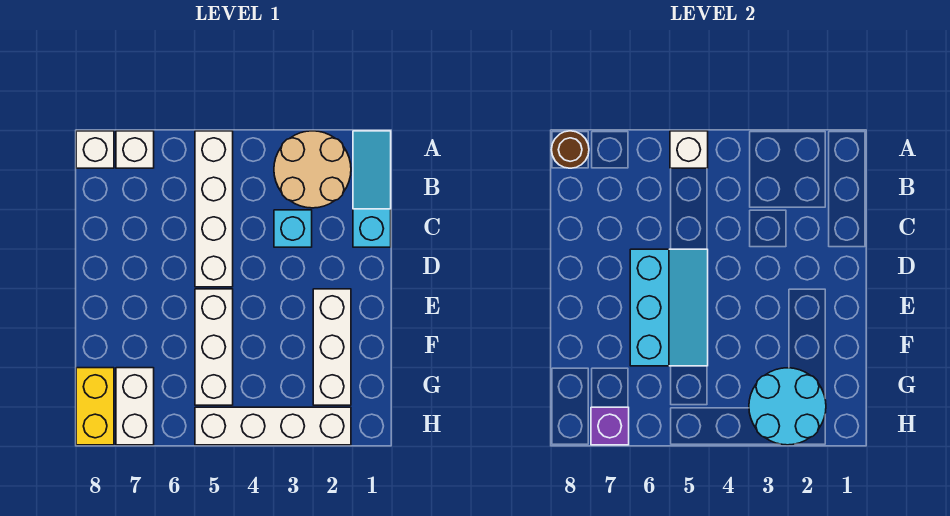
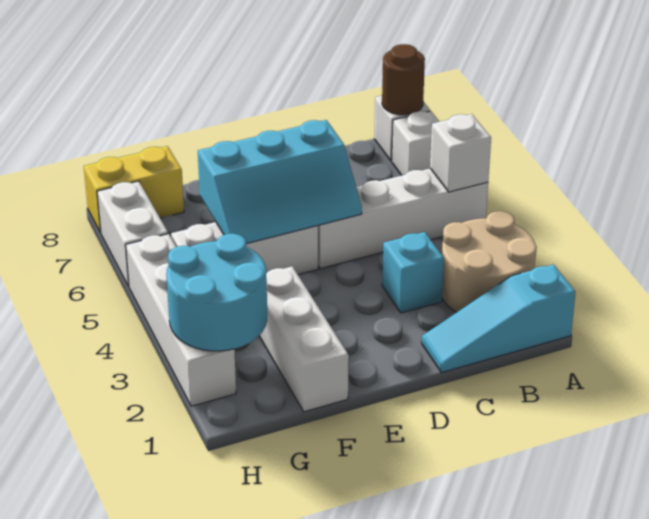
cyan slope A1:C1 level 1 top C -> cyan slope A1:C1 level 1 top A
white brick E2:G2 level 1 -> white brick F1:F3 level 1
white brick G7:H7 level 1 -> white brick H6:H7 level 1
purple brick H7 level 2 -> none

